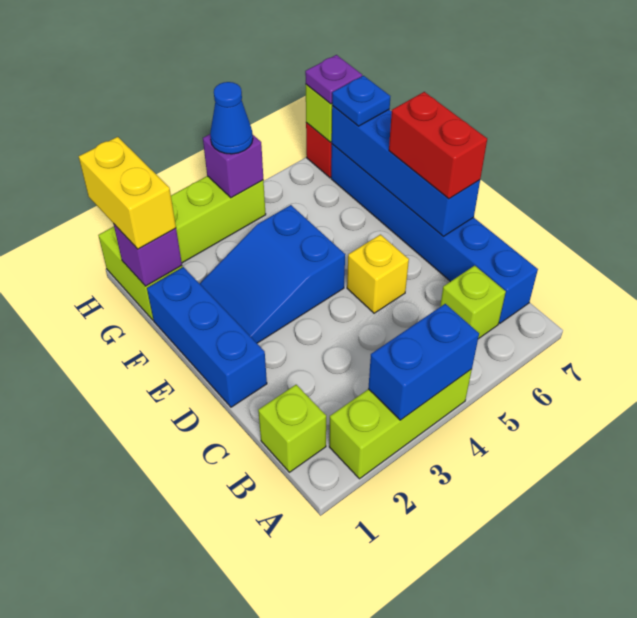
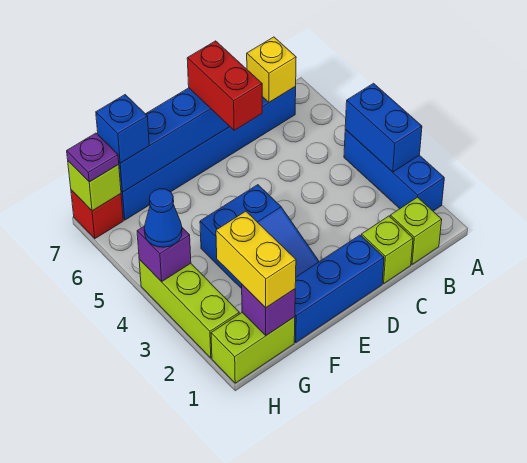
lime brick A2:A4 level 1 -> blue brick A2:A4 level 1
lime brick B6 level 1 -> lime brick C1 level 1
yellow brick D5 level 1 -> yellow brick B7 level 2
red brick D7:E7 level 3 -> red brick D6:D7 level 3
yellow brick G1:H1 level 3 -> yellow brick G1:G2 level 3
blue plate G7 level 3 -> blue brick G7 level 3

